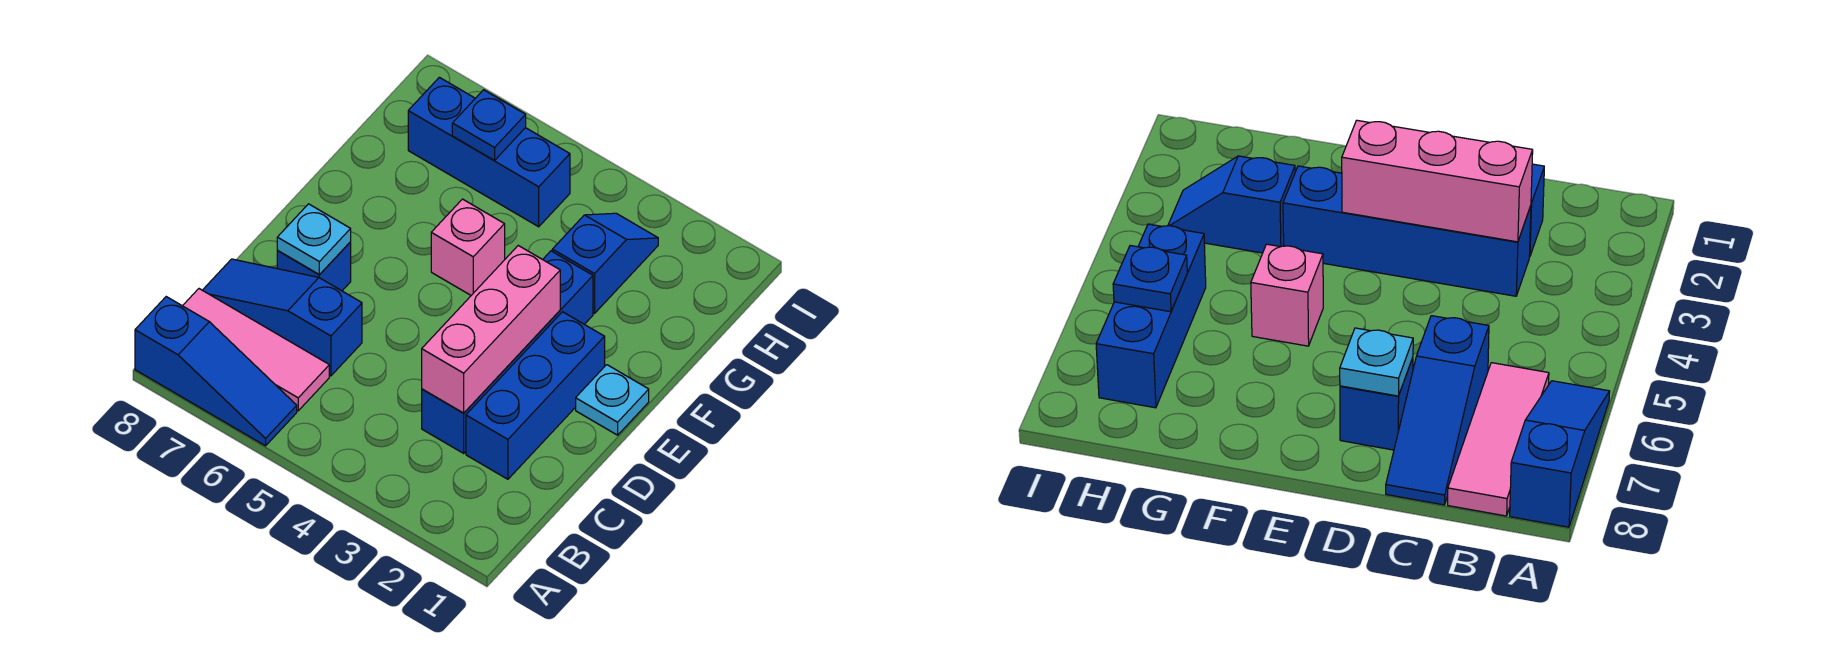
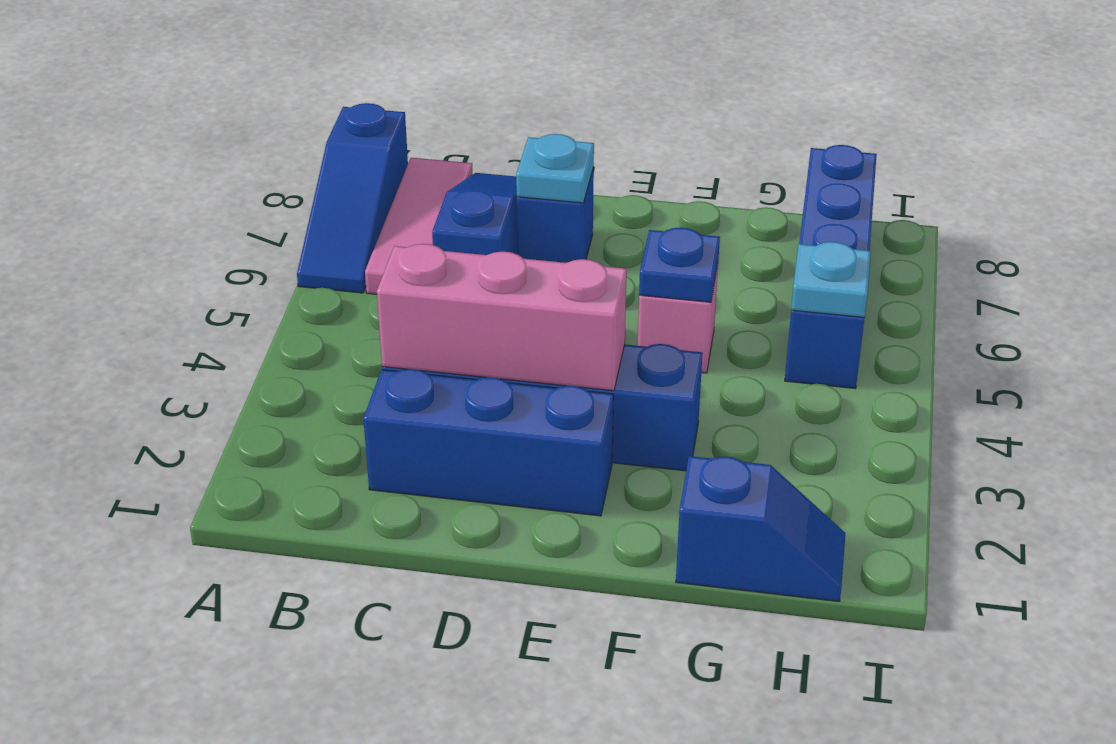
cyan plate E1 level 1 -> cyan plate H5 level 2
blue slope G3:H3 level 1 top G -> blue slope G1:H1 level 1 top G
blue brick H5:H7 level 1 -> blue brick H5:H8 level 1
blue plate H6 level 2 -> blue plate F5 level 2

